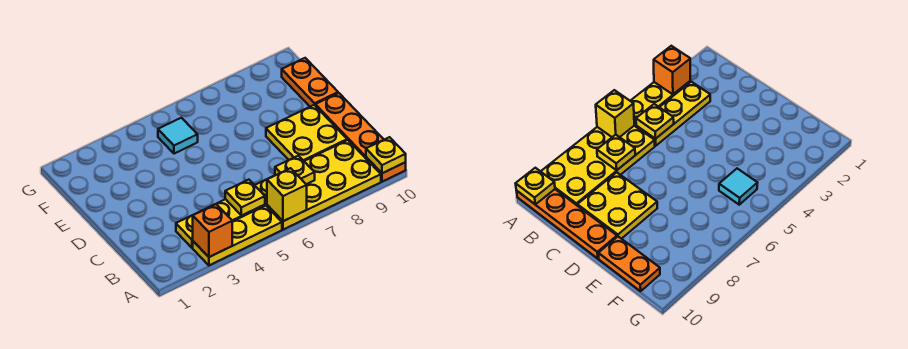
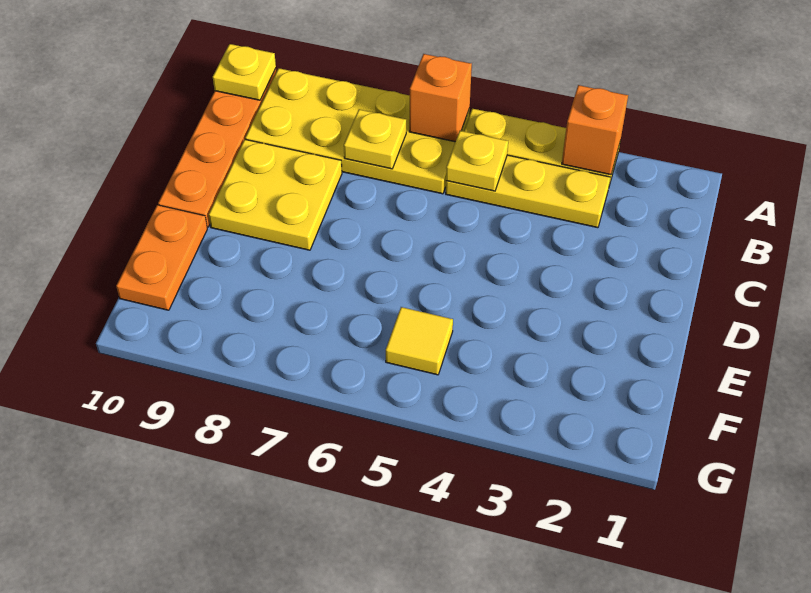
yellow brick A6 level 2 -> orange brick A6 level 2
cyan tile F5 level 1 -> yellow tile F5 level 1

